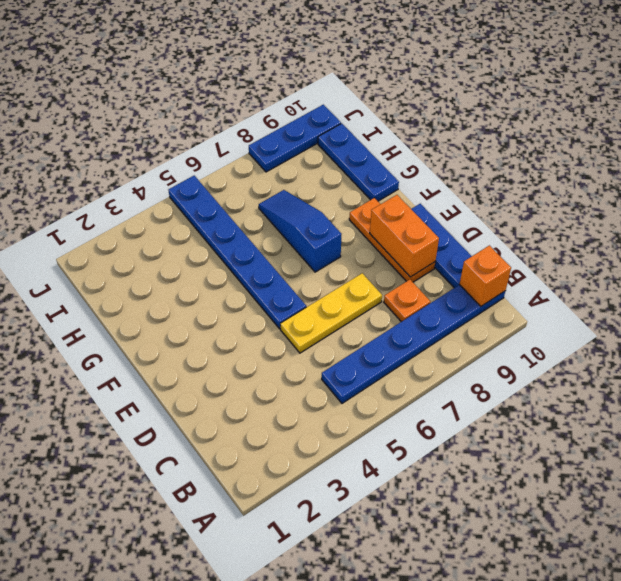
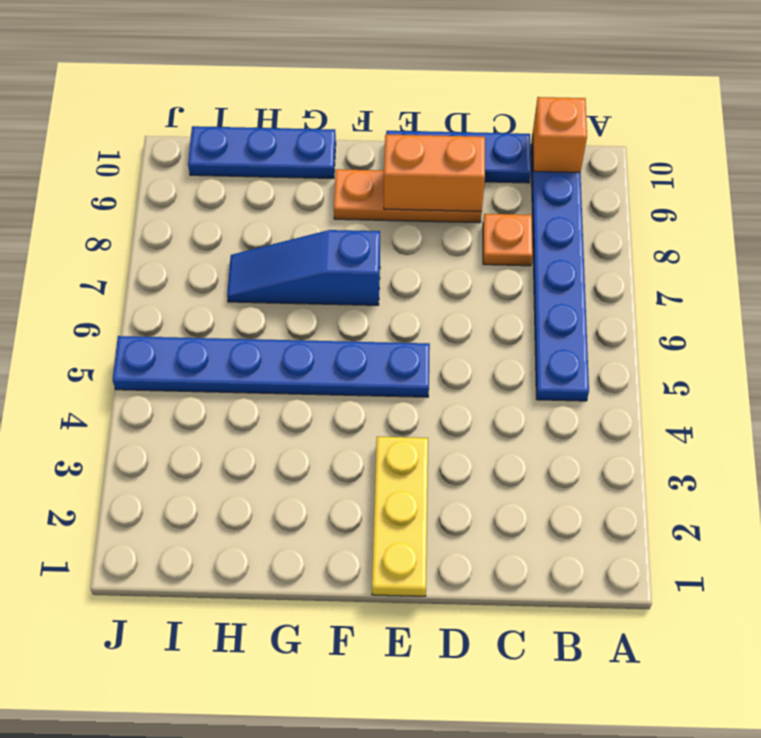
yellow plate D5:D7 level 1 -> yellow plate E1:E3 level 1
blue plate J8:J10 level 1 -> none

